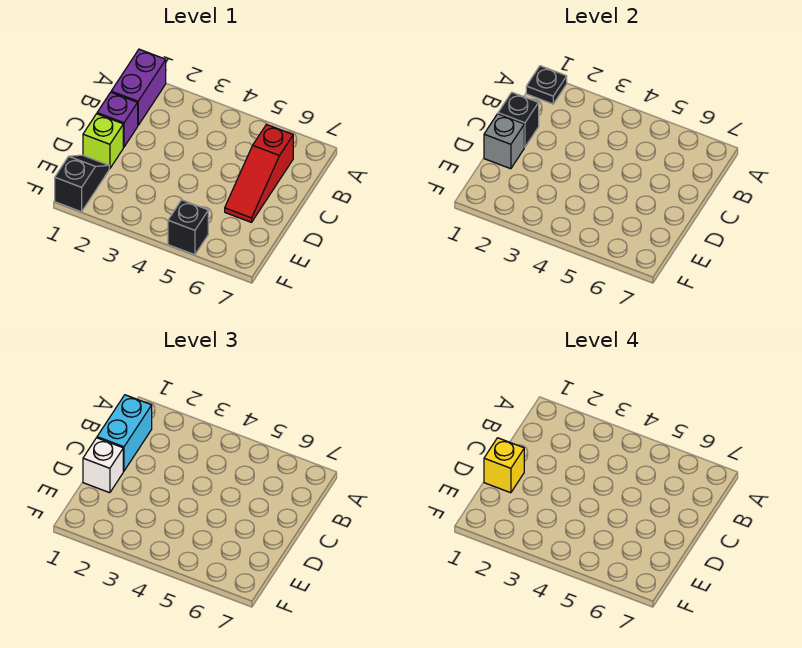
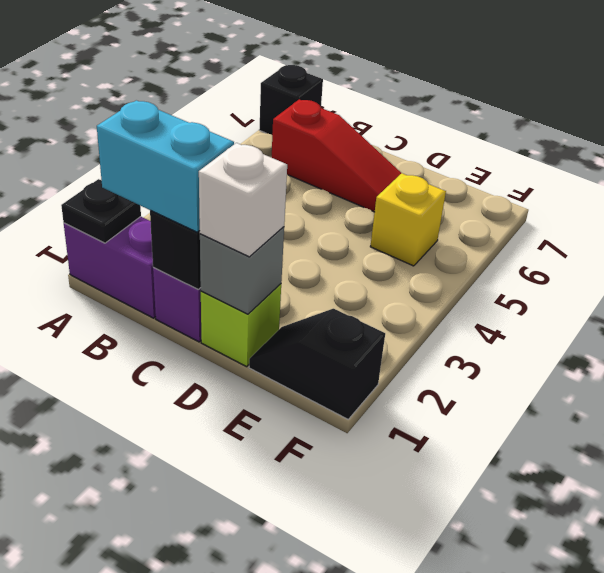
yellow brick D1 level 4 -> yellow brick E5 level 1
black brick F5 level 1 -> black brick A7 level 1

